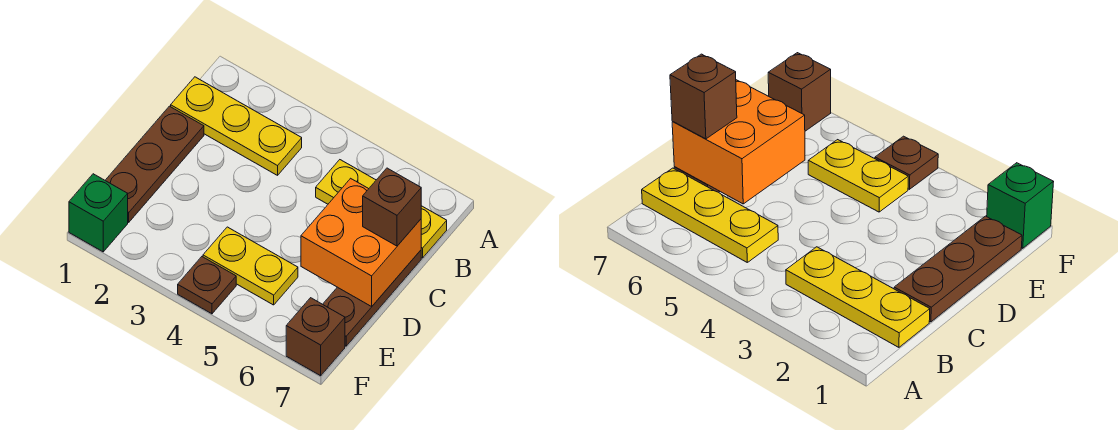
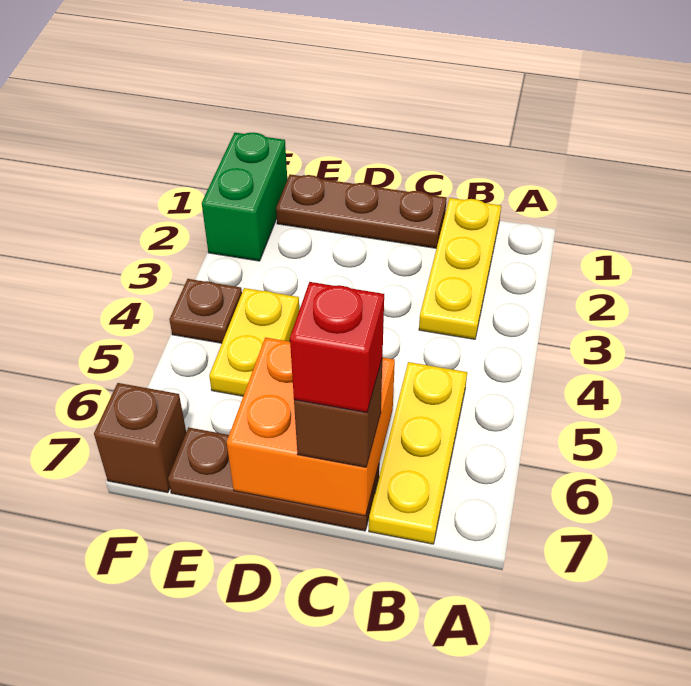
none -> red brick C7 level 4
green brick F1 level 1 -> green brick F1:F2 level 1

